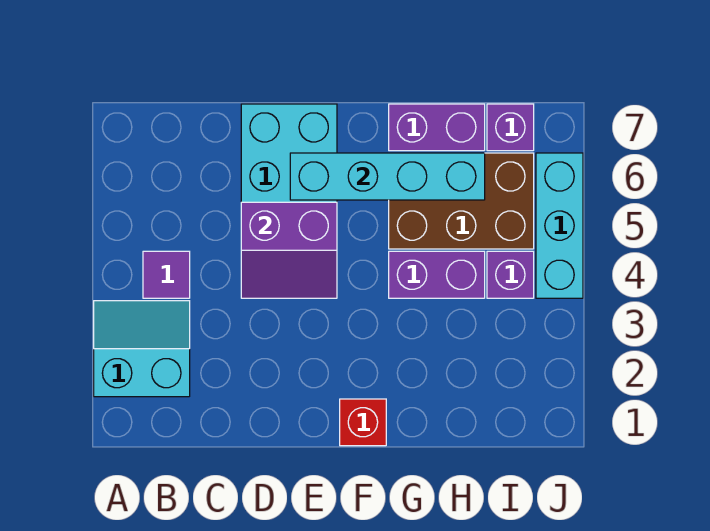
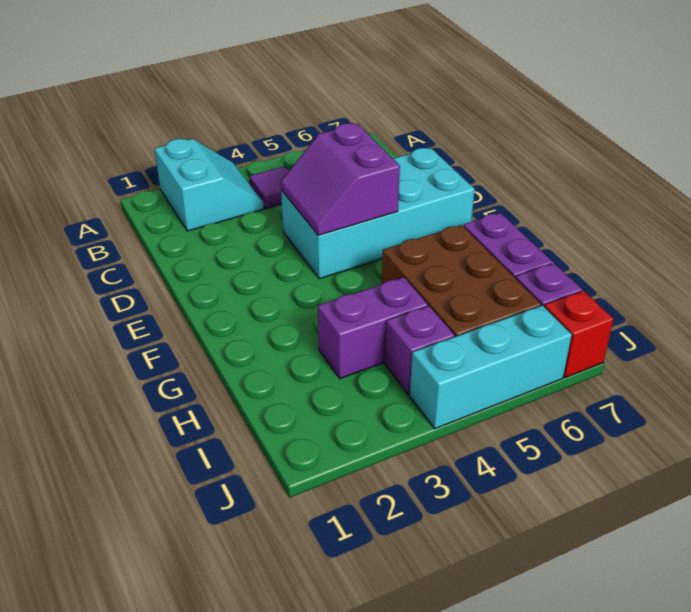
cyan brick E6:H6 level 2 -> none
red brick F1 level 1 -> red brick J7 level 1
purple brick G4:H4 level 1 -> purple brick H3:H4 level 1

